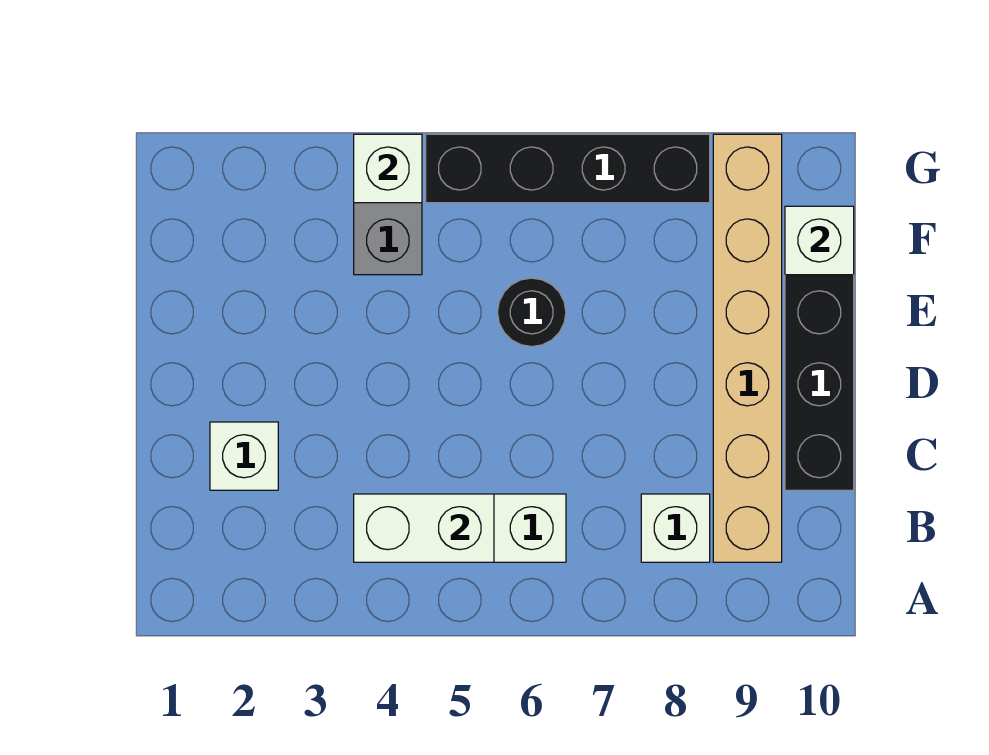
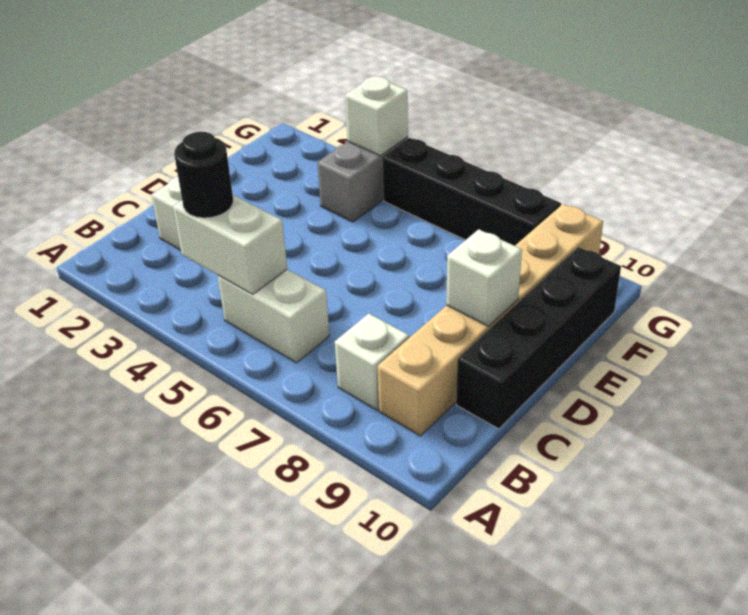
black round brick E6 level 1 -> black round brick B4 level 3
white brick F10 level 2 -> white brick D9 level 2

